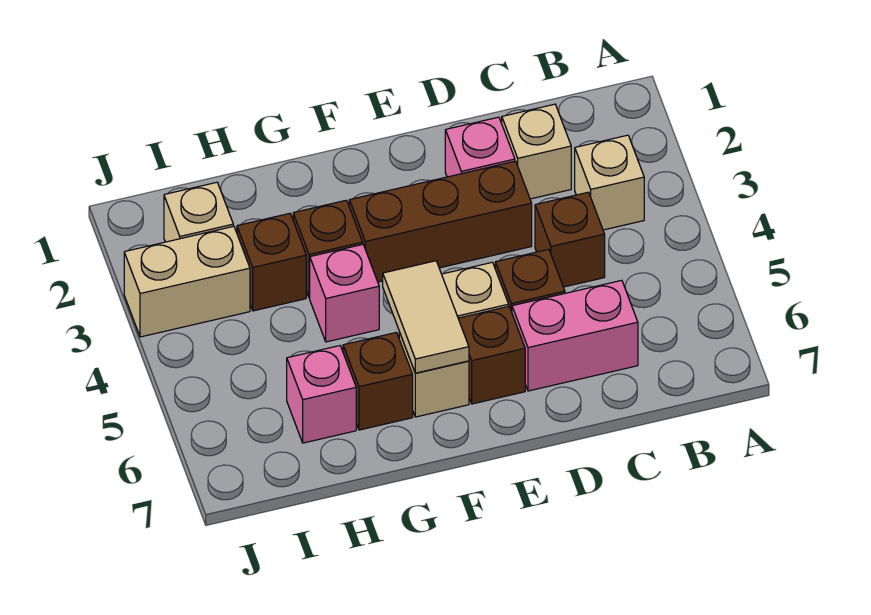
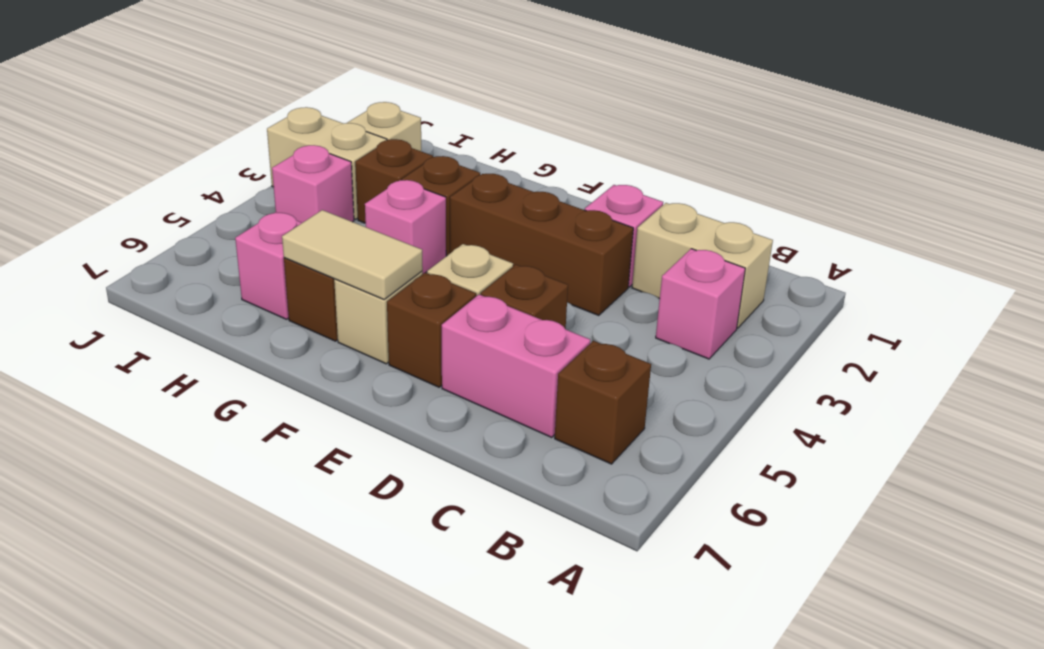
tan brick B3 level 1 -> pink brick B3 level 1
tan brick C2 level 1 -> tan brick B2:C2 level 1
brown brick C4 level 1 -> brown brick B6 level 1
tan tile F5:F6 level 2 -> tan tile F6:G6 level 2
none -> pink brick I4 level 1

